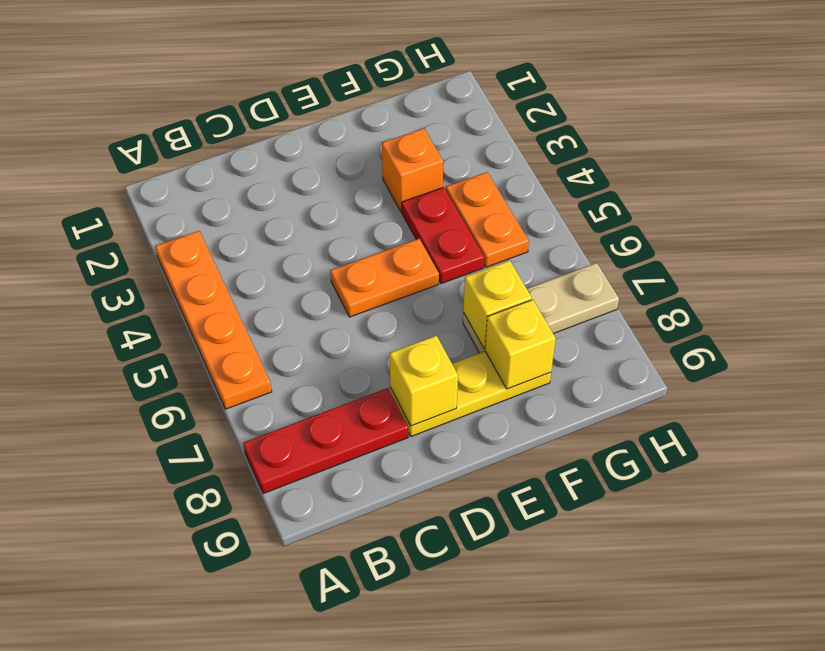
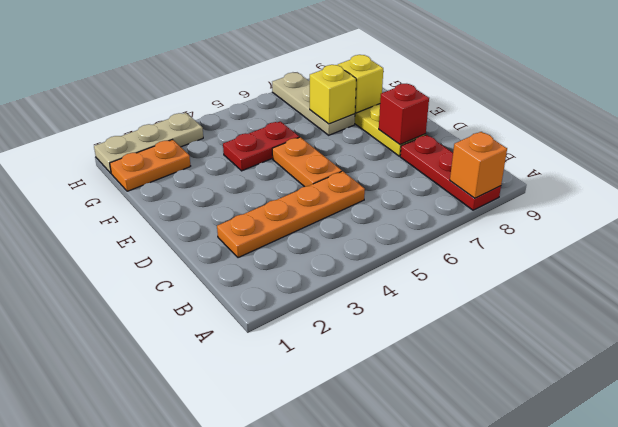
orange plate A3:A6 level 1 -> orange plate C2:C5 level 1
yellow brick D8 level 2 -> red brick D8 level 2
orange brick F3 level 1 -> orange brick A8 level 2
orange plate G4:G5 level 1 -> orange plate G1:G2 level 1
none -> tan plate H1:H3 level 1

